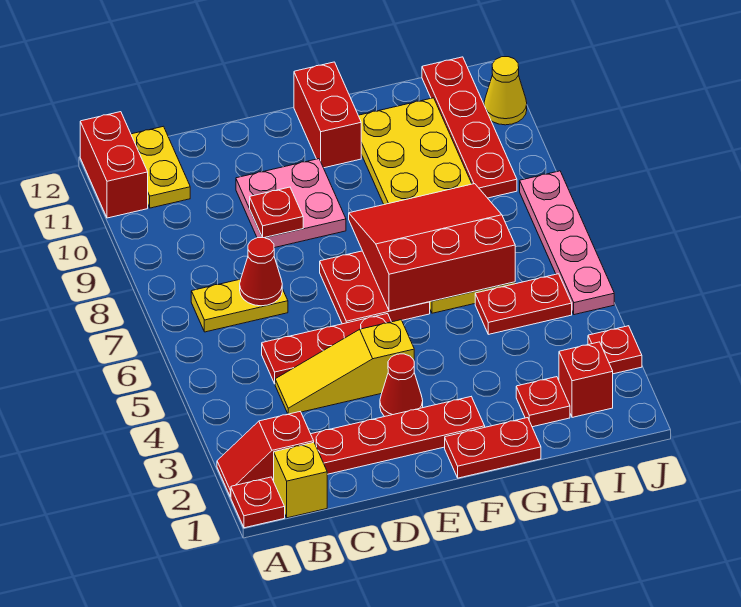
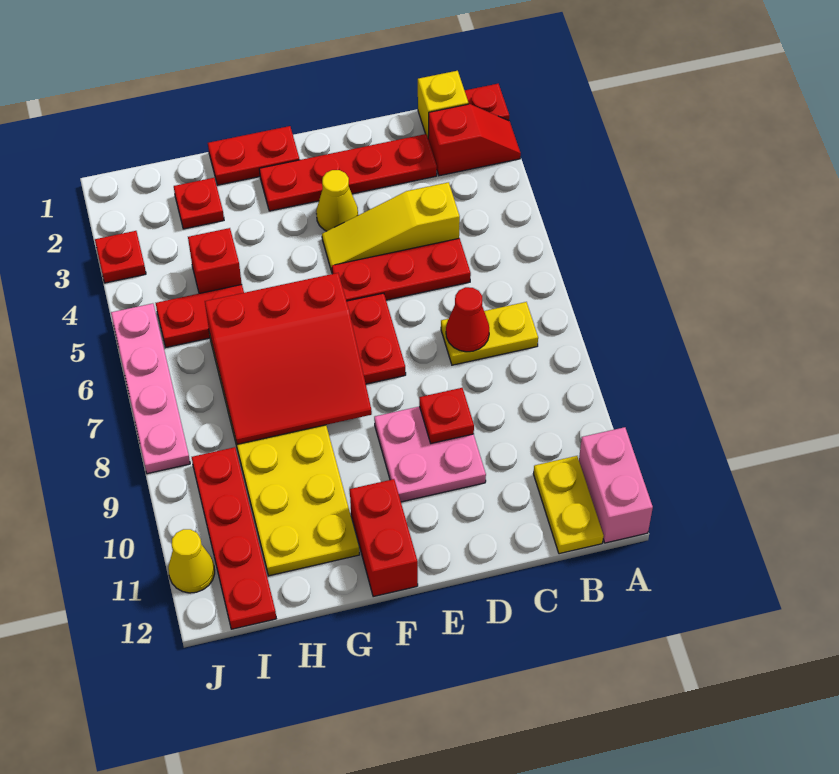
red brick A11:A12 level 1 -> pink brick A11:A12 level 1
yellow slope C4:E4 level 1 top E -> yellow slope C4:E4 level 1 top C
red cone E3 level 1 -> yellow cone E3 level 1
red brick I2 level 1 -> red brick H4 level 1

